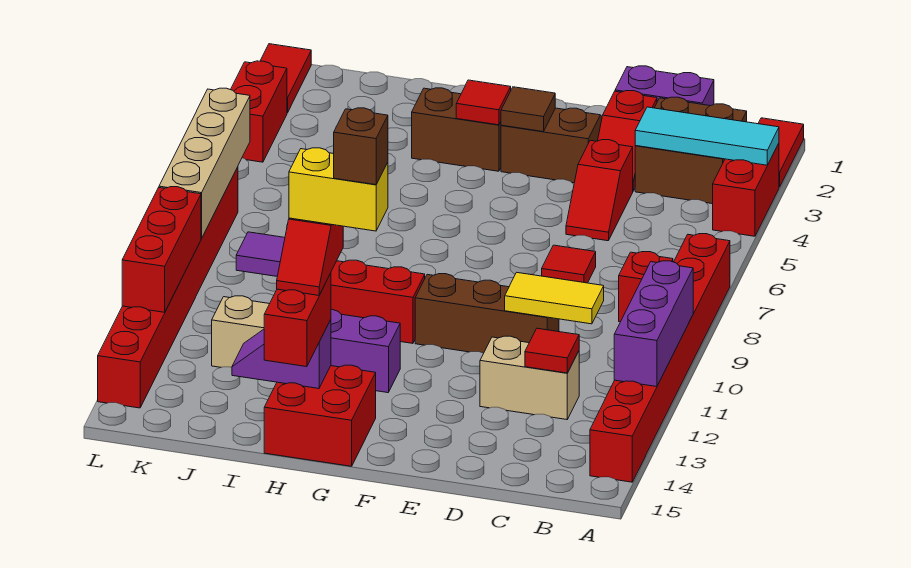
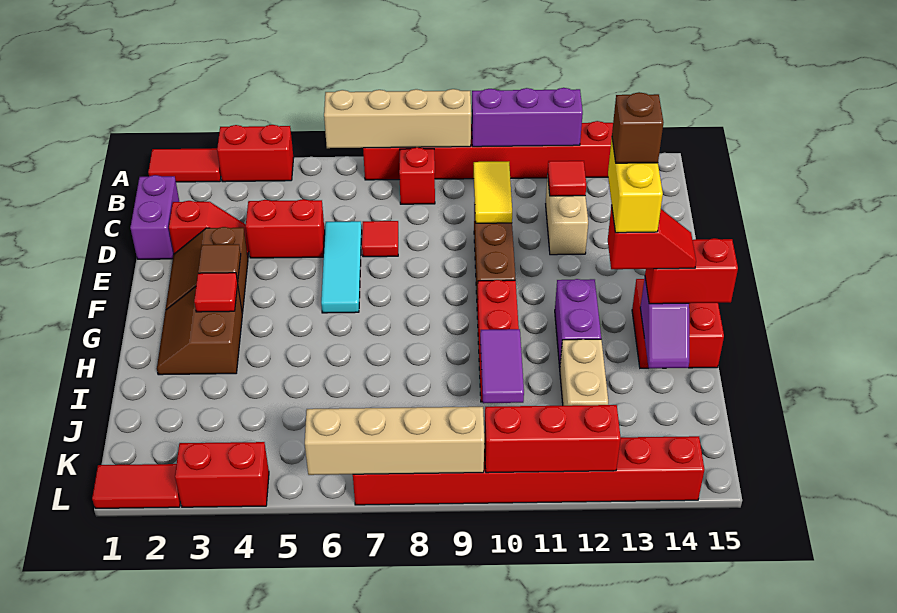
cyan tile A3:C3 level 2 -> cyan tile D6:F6 level 1
none -> tan brick A6:A9 level 2
brown brick B2:C3 level 1 -> none
red slope D4:D5 level 1 top 4 -> red brick D4:D5 level 1

